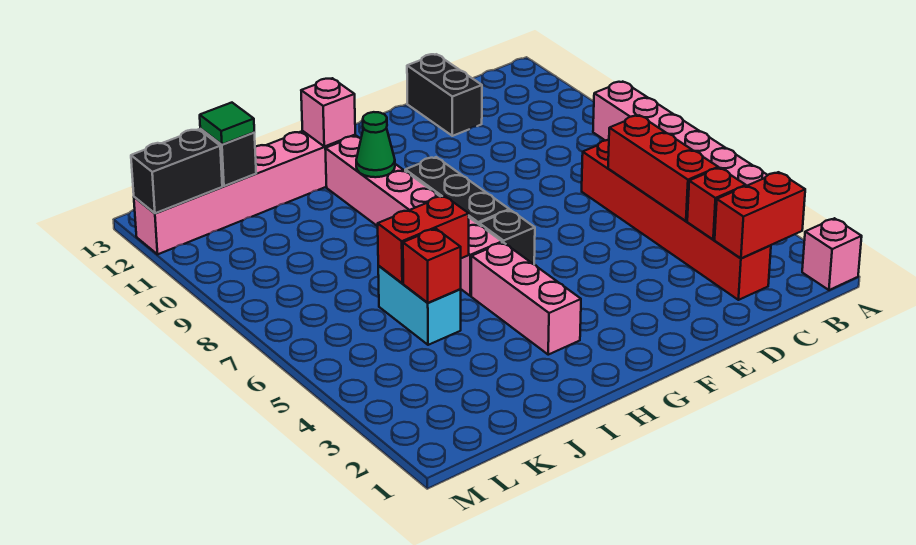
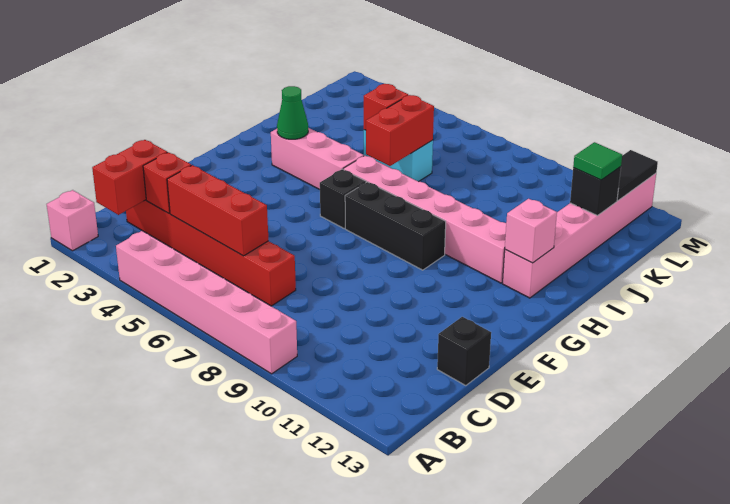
black brick D12:D13 level 1 -> black brick D13 level 1
green cone H10 level 2 -> green cone H3 level 2
black brick L12:M12 level 2 -> black tile L12:M12 level 2

